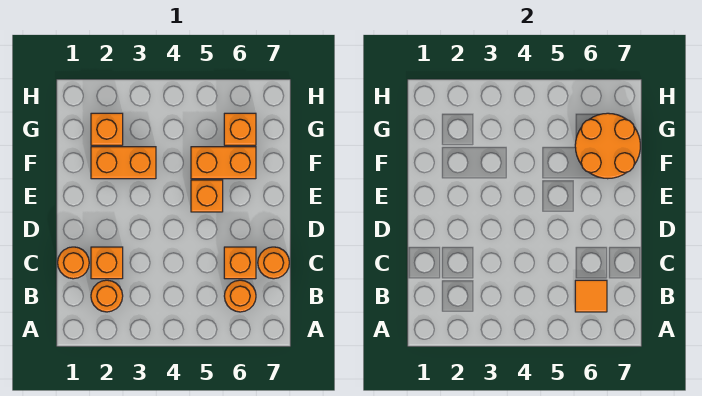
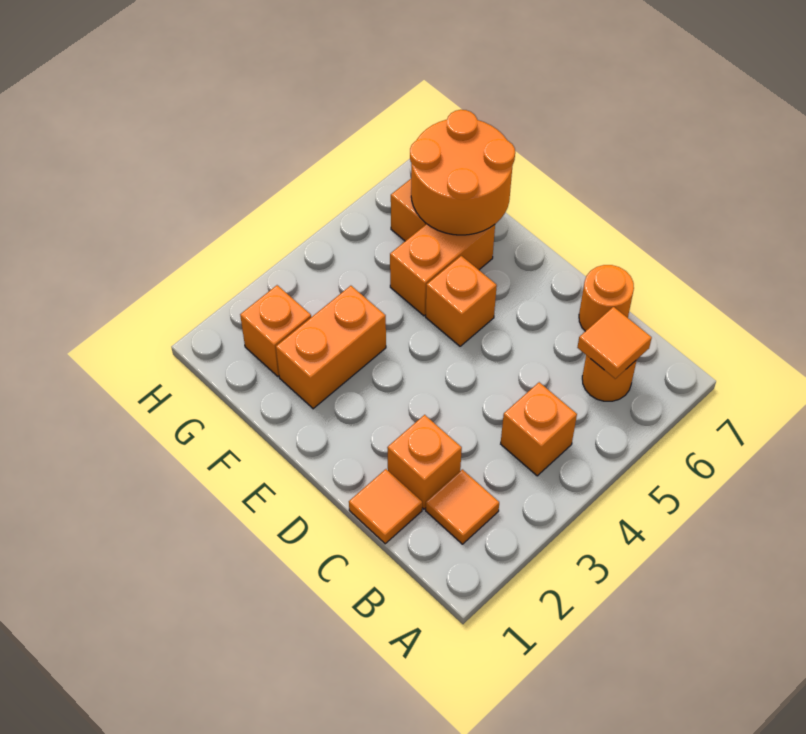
orange round brick B2 level 1 -> orange tile B2 level 1
orange round brick C1 level 1 -> orange tile C1 level 1
orange brick C6 level 1 -> orange brick B4 level 1

